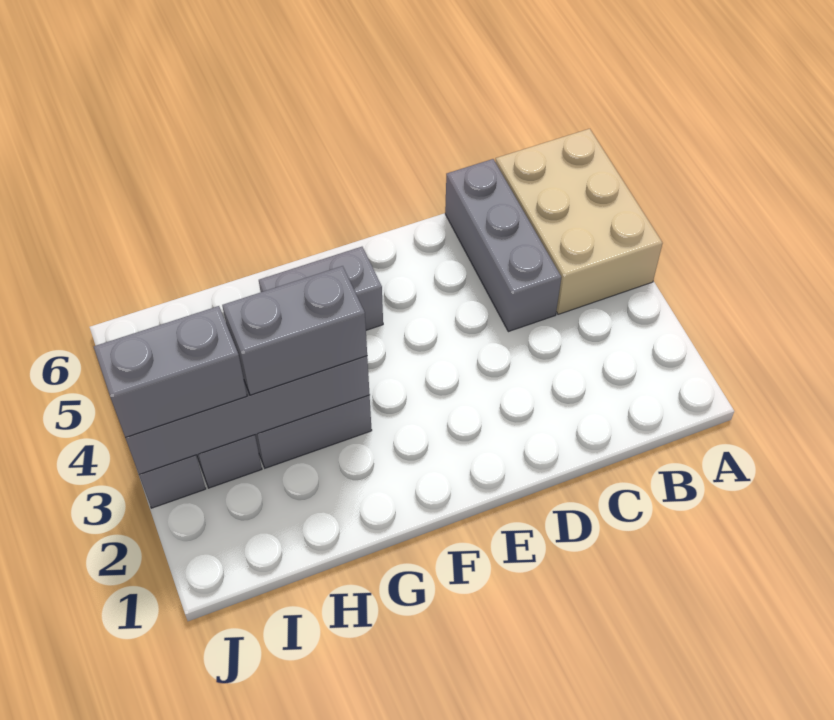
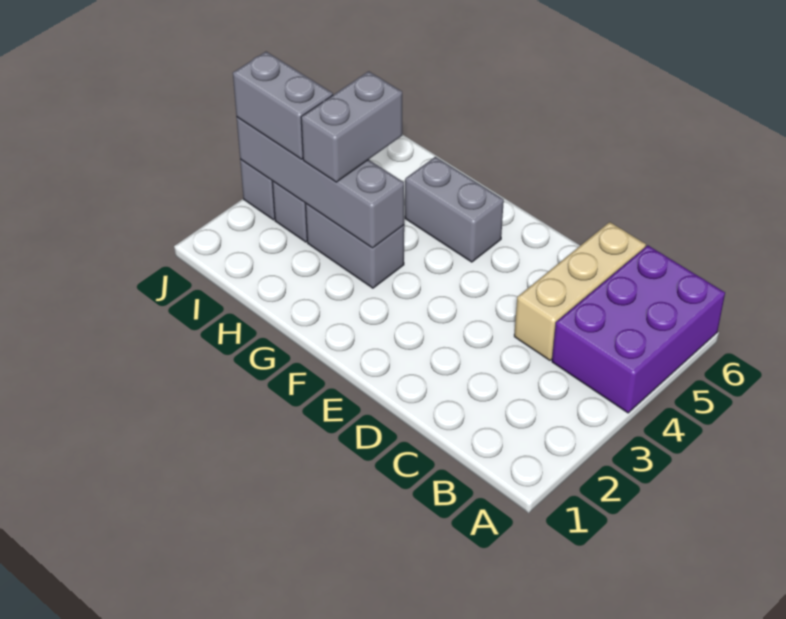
tan brick A4:B6 level 1 -> purple brick A4:B6 level 1
grey brick C4:C6 level 1 -> tan brick C4:C6 level 1
grey brick G3:H3 level 3 -> grey brick H3:H4 level 3

